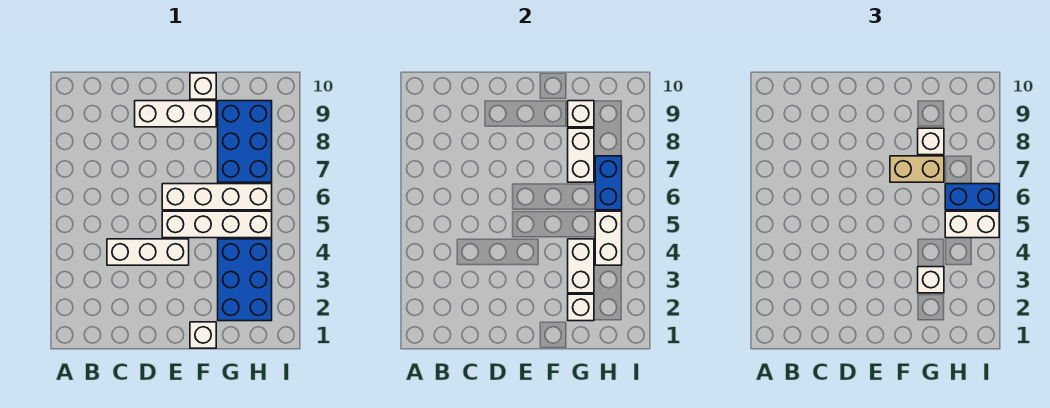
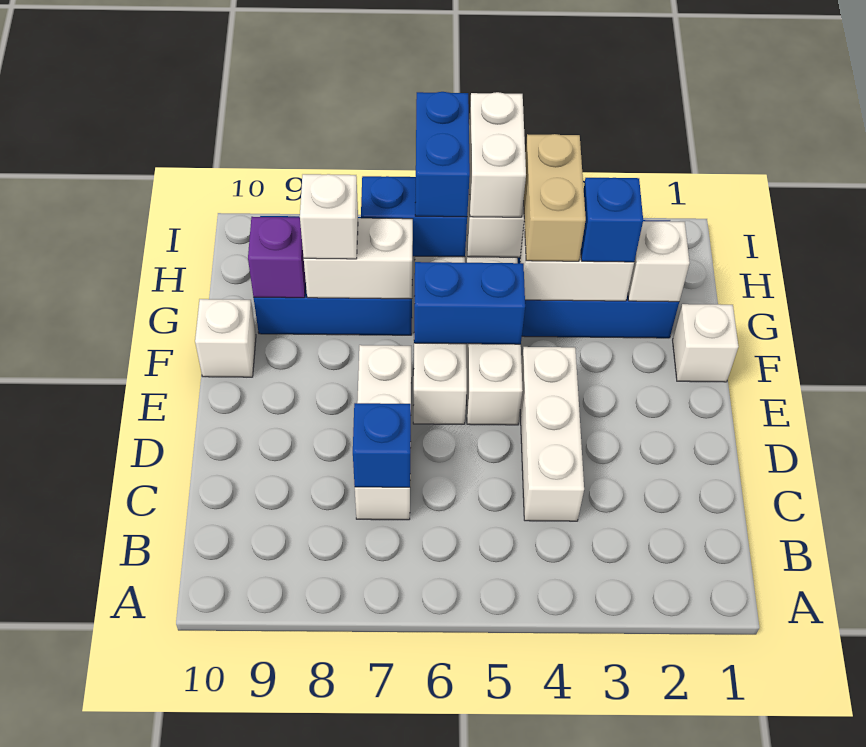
none -> blue brick C7 level 2
white brick D9:F9 level 1 -> white brick C7:E7 level 1
none -> blue brick F5:F6 level 2
tan brick F7:G7 level 3 -> tan brick G4:H4 level 3
white brick G3 level 3 -> blue brick G3 level 3
white brick G9 level 2 -> purple brick G9 level 2

